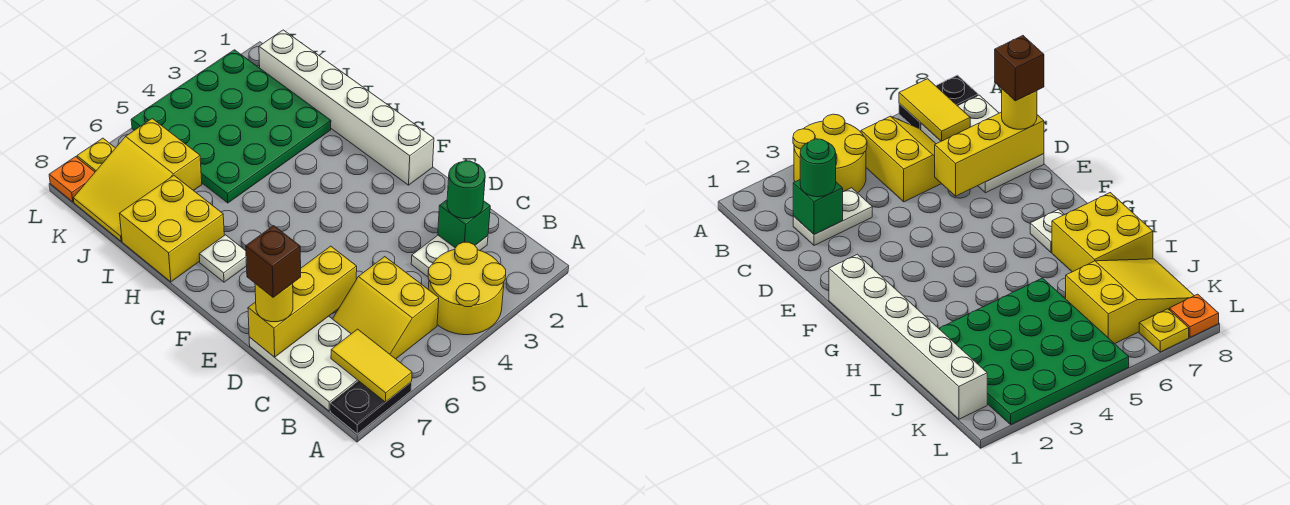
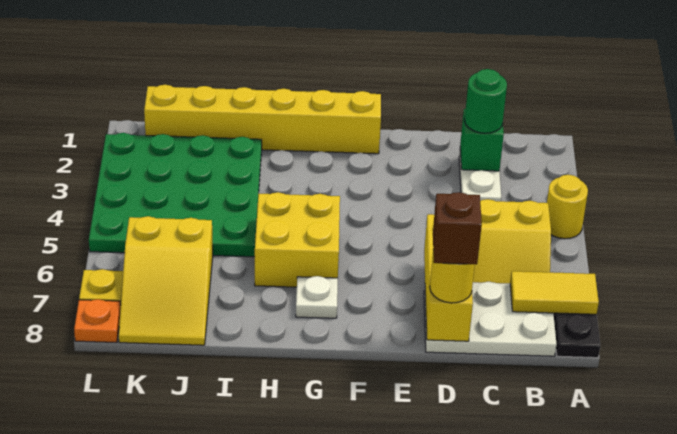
yellow round brick A3:B4 level 1 -> yellow round brick A4 level 1
white brick F1:K1 level 1 -> yellow brick F1:K1 level 1
yellow brick H7:I8 level 1 -> yellow brick G5:H6 level 1

